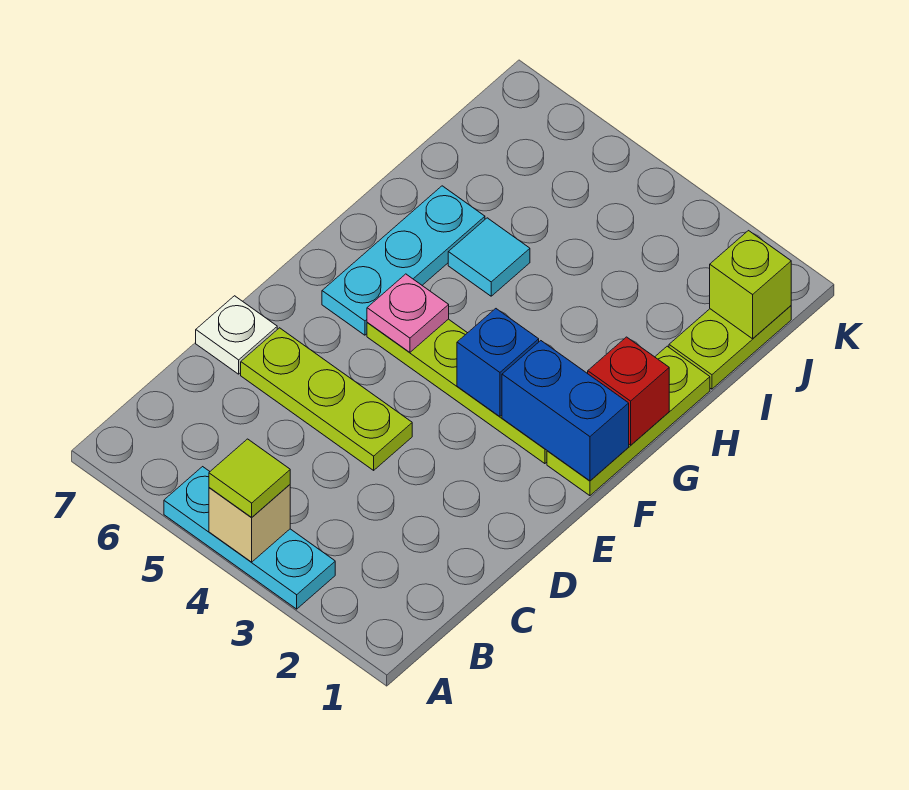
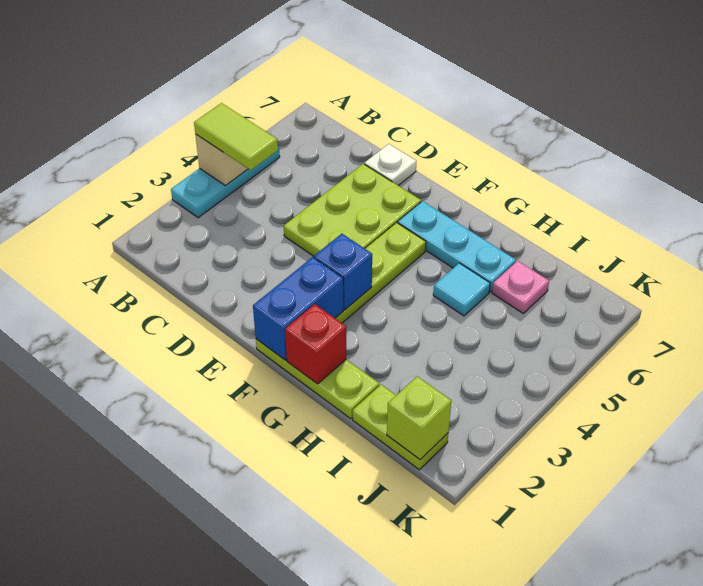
lime tile A4 level 3 -> lime tile A4:B4 level 3
lime plate D4:D6 level 1 -> lime plate D4:E6 level 1
pink plate F5 level 2 -> pink plate I6 level 1

